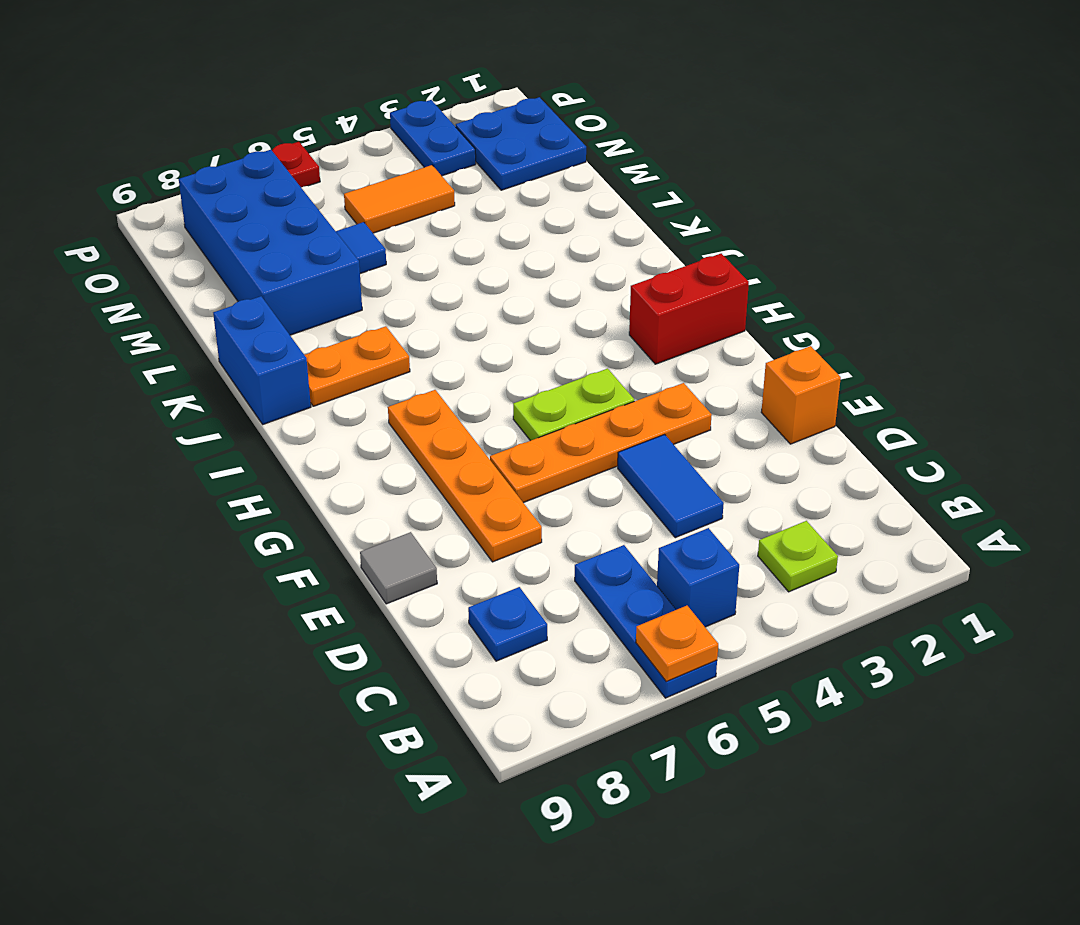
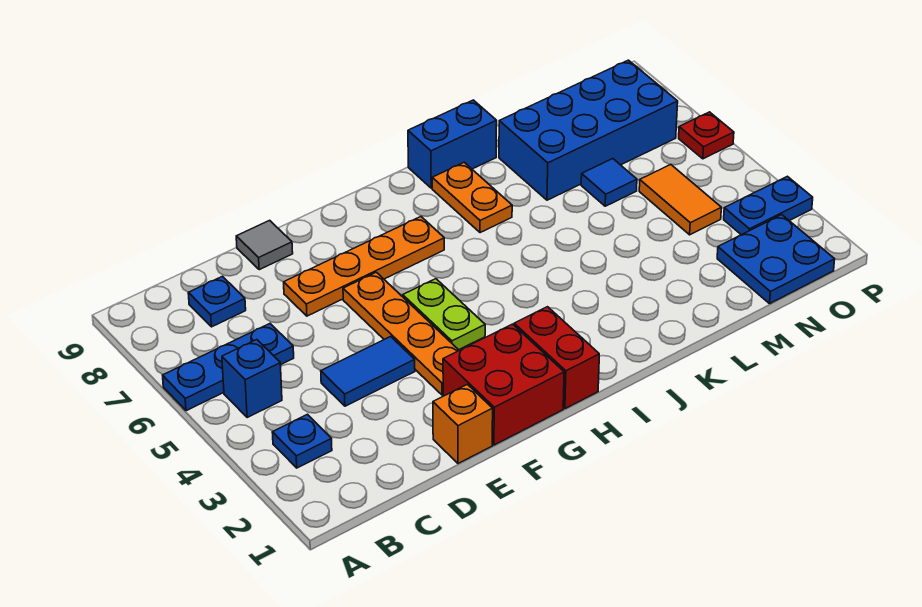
orange plate A6 level 2 -> none
lime plate B3 level 1 -> blue plate B3 level 1
none -> red brick F1:G2 level 1

